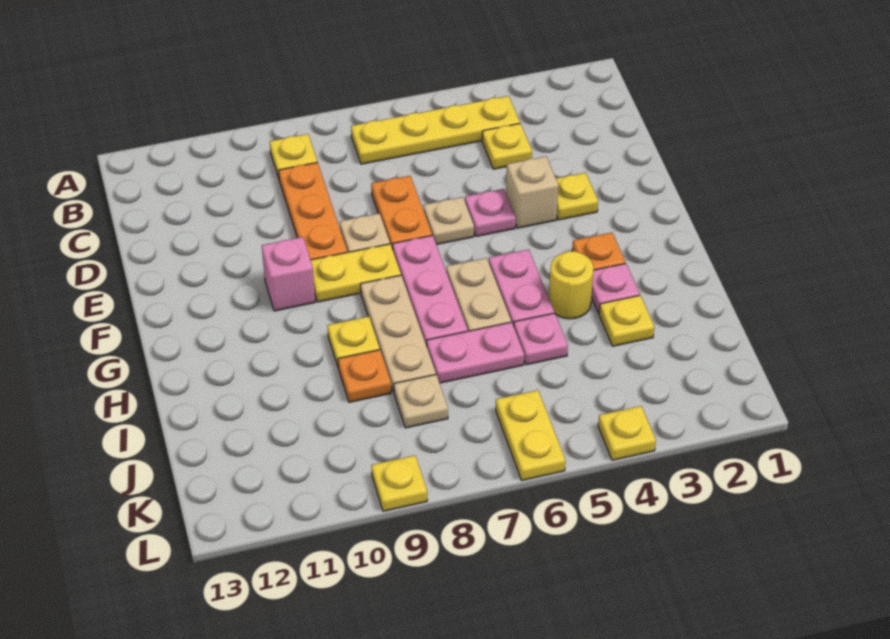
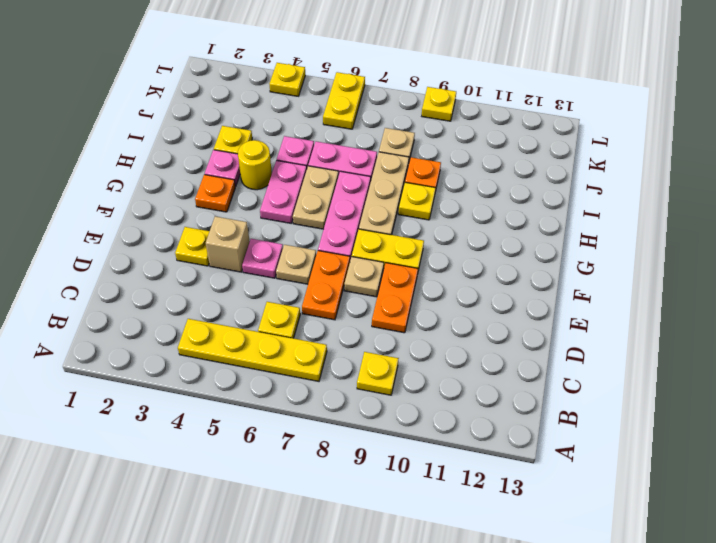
yellow plate C4 level 1 -> yellow plate C6 level 1
orange plate C9:E9 level 1 -> orange plate D9:E9 level 1
pink brick F10 level 1 -> none

